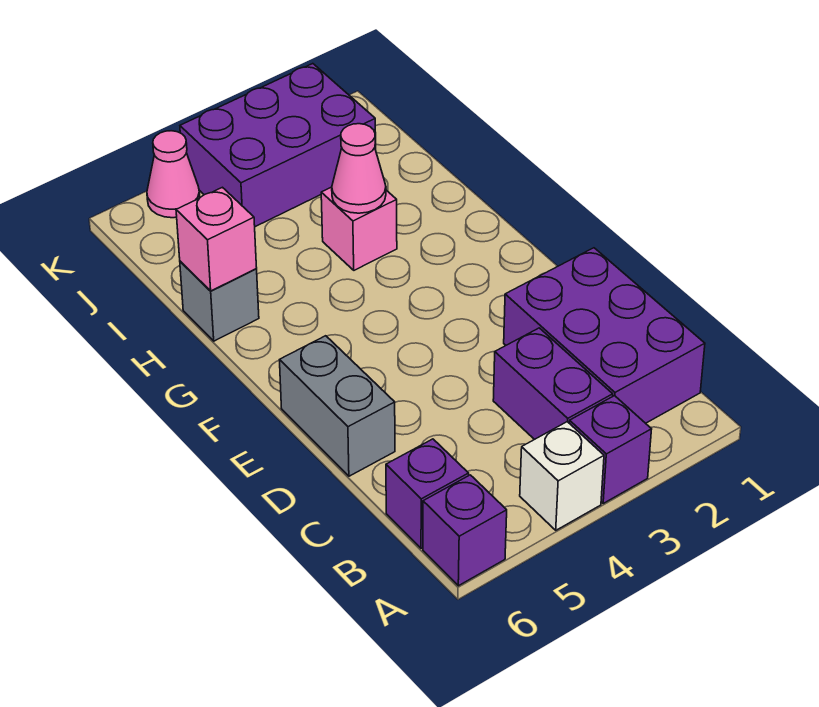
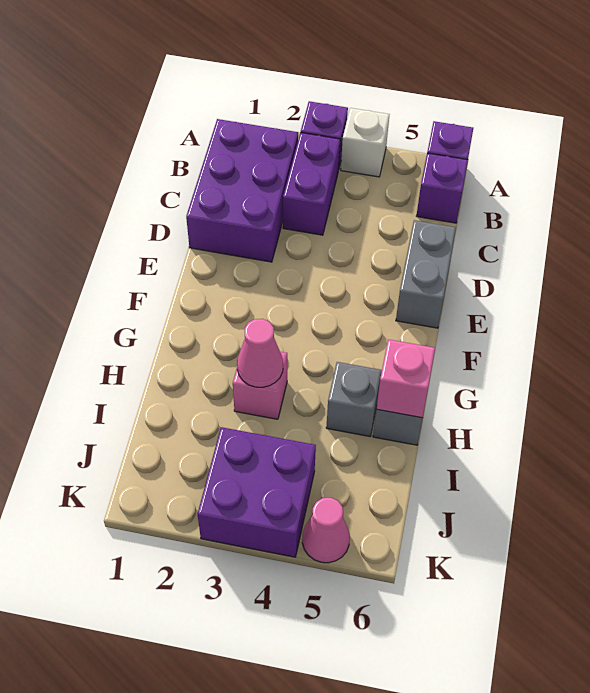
none -> grey brick H5 level 1
purple brick J2:K4 level 1 -> purple brick J3:K4 level 1

